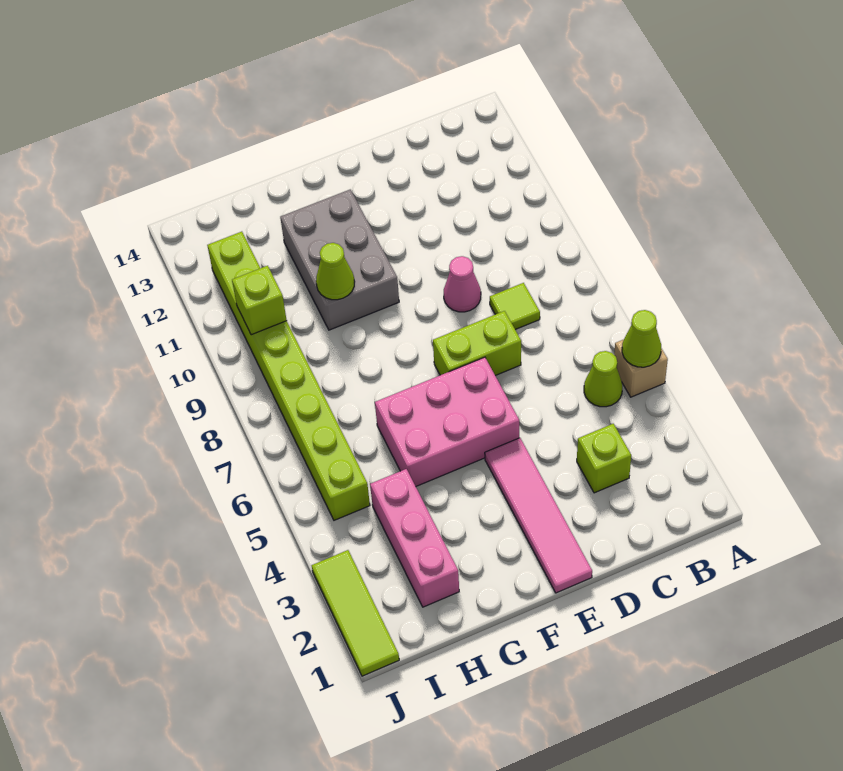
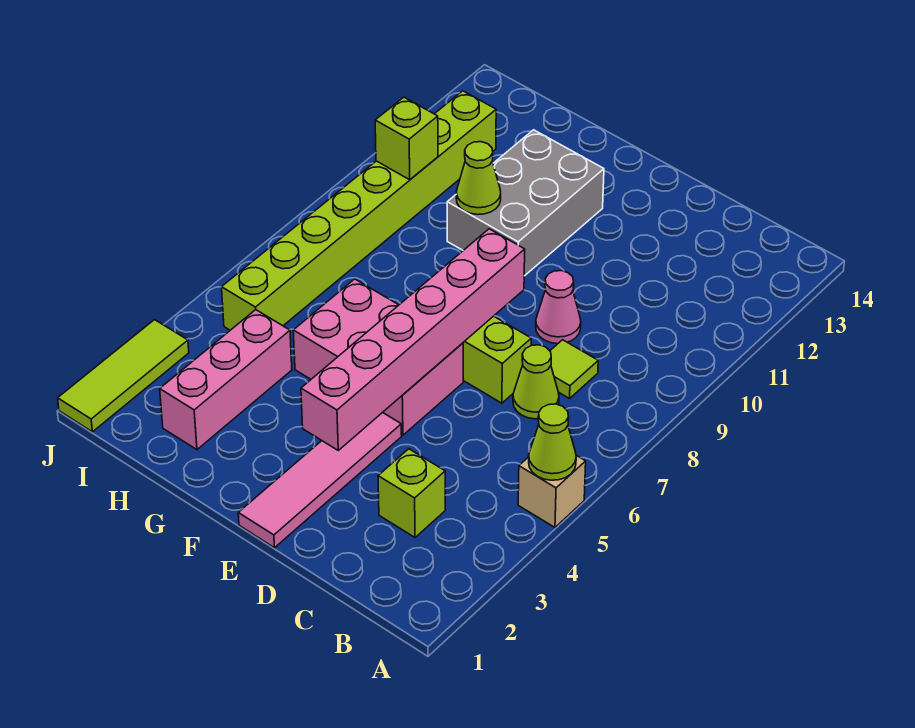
lime cone B5 level 1 -> lime cone C7 level 1
none -> pink brick E3:E8 level 2

